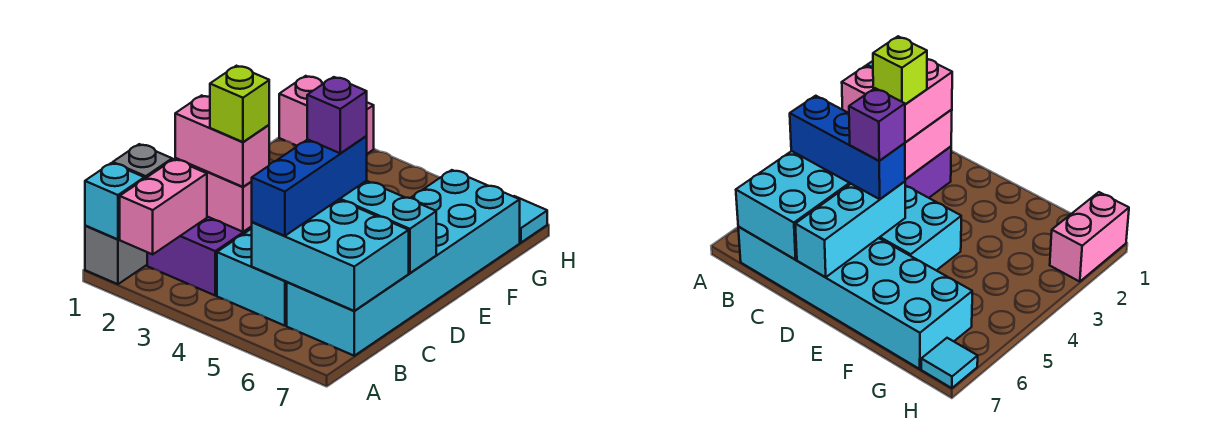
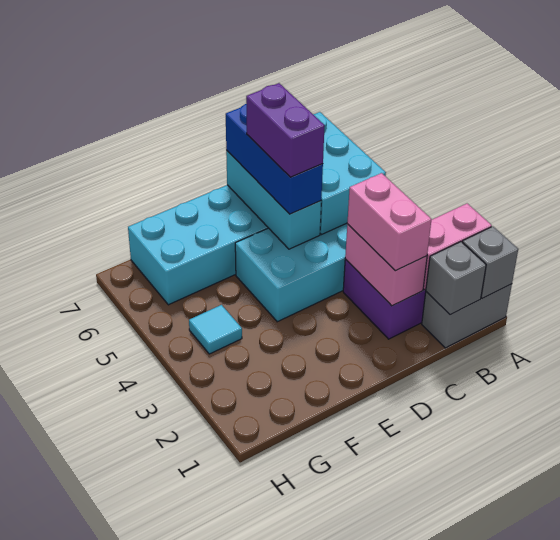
cyan brick A1 level 2 -> grey brick A1 level 2
blue brick B5:D5 level 3 -> blue brick D5:D7 level 3
lime brick C3 level 4 -> none
purple brick D5 level 4 -> purple brick D5:D6 level 4
pink brick H1:H2 level 1 -> none
cyan tile H7 level 1 -> cyan tile G4 level 1

